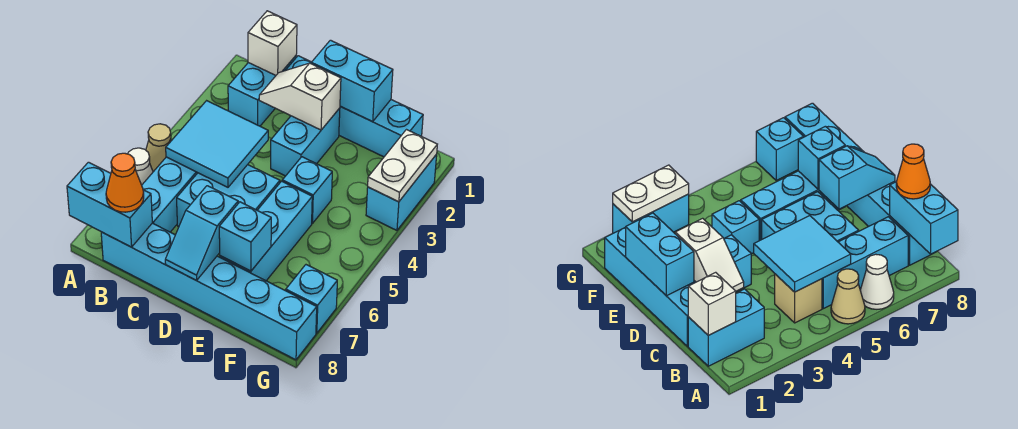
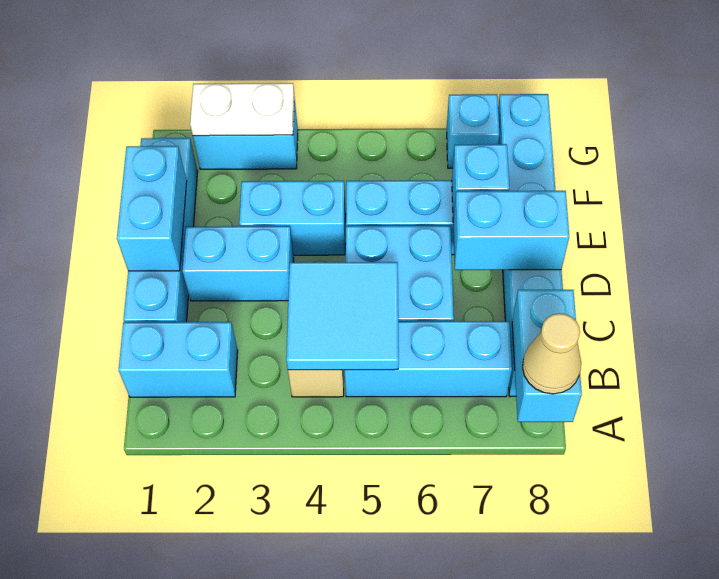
tan cone A5 level 1 -> tan cone A8 level 3
white cone A6 level 1 -> none
white brick B1 level 2 -> none
orange cone B8 level 3 -> none
white slope C2:D2 level 2 top D -> none
cyan slope D7:D8 level 2 top 7 -> cyan brick D7:D8 level 2
cyan brick E4 level 1 -> cyan brick E3:E4 level 1

